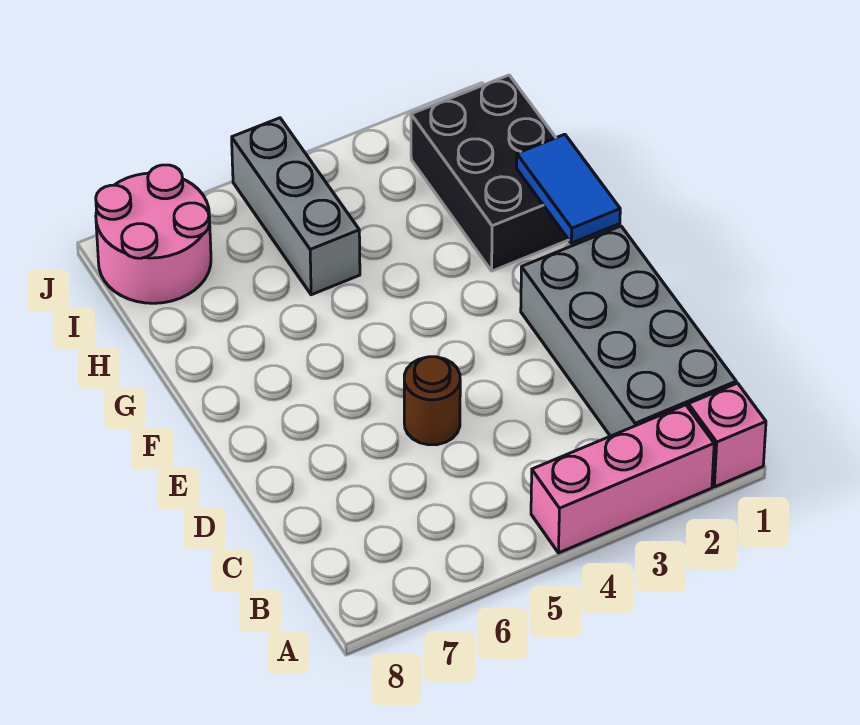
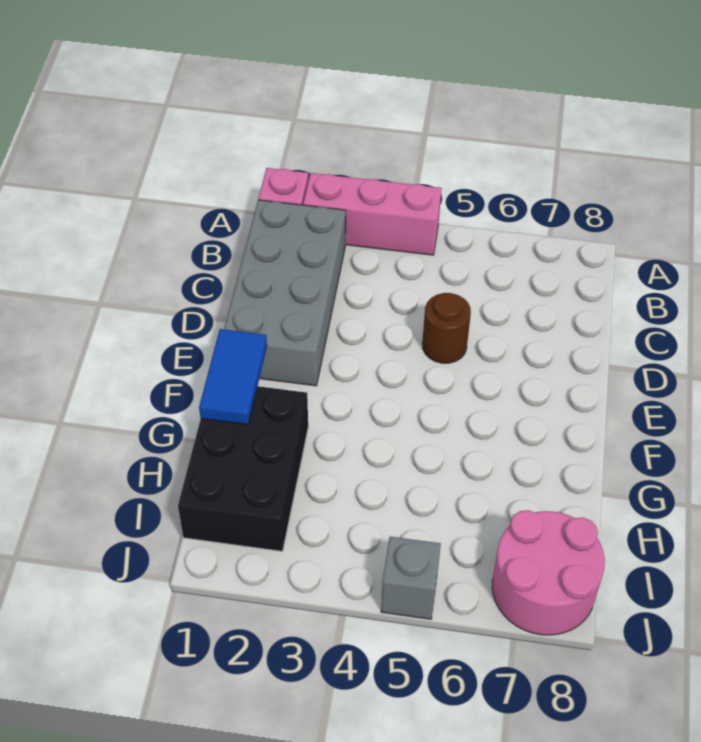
grey brick H5:J5 level 1 -> grey brick J5 level 1

